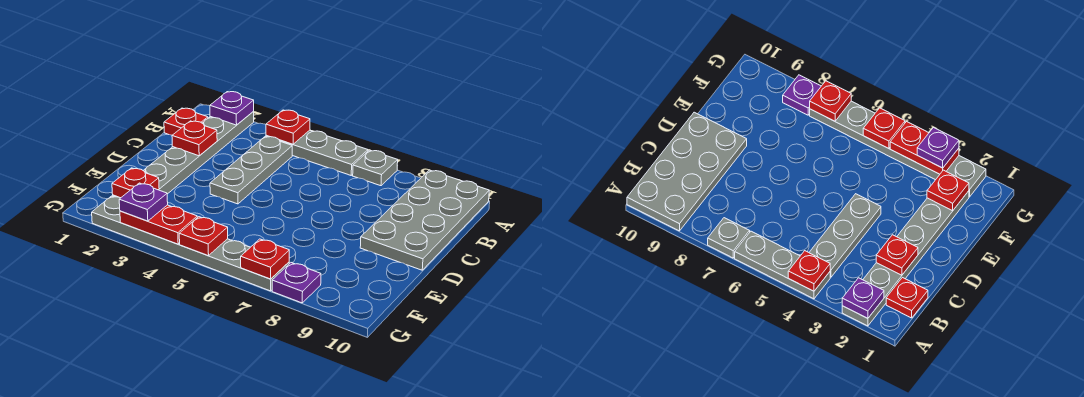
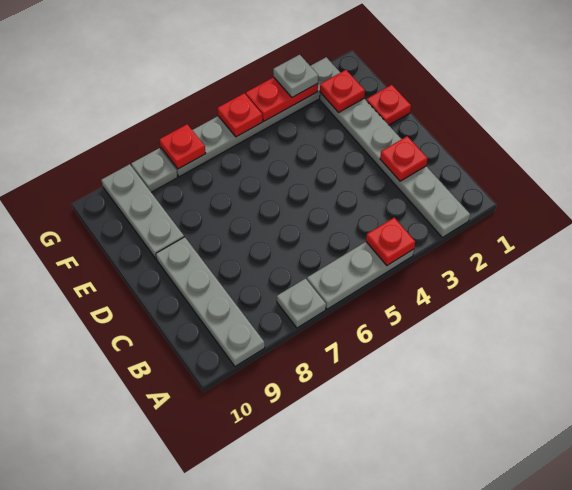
purple plate A2 level 2 -> none
grey plate A9:D10 level 1 -> grey plate A9:D9 level 1
red plate B1 level 1 -> red plate E1 level 1
grey plate B4:D4 level 1 -> grey plate E9:G9 level 1
purple plate G3 level 3 -> grey plate G3 level 3
purple plate G8 level 1 -> grey plate G8 level 1

